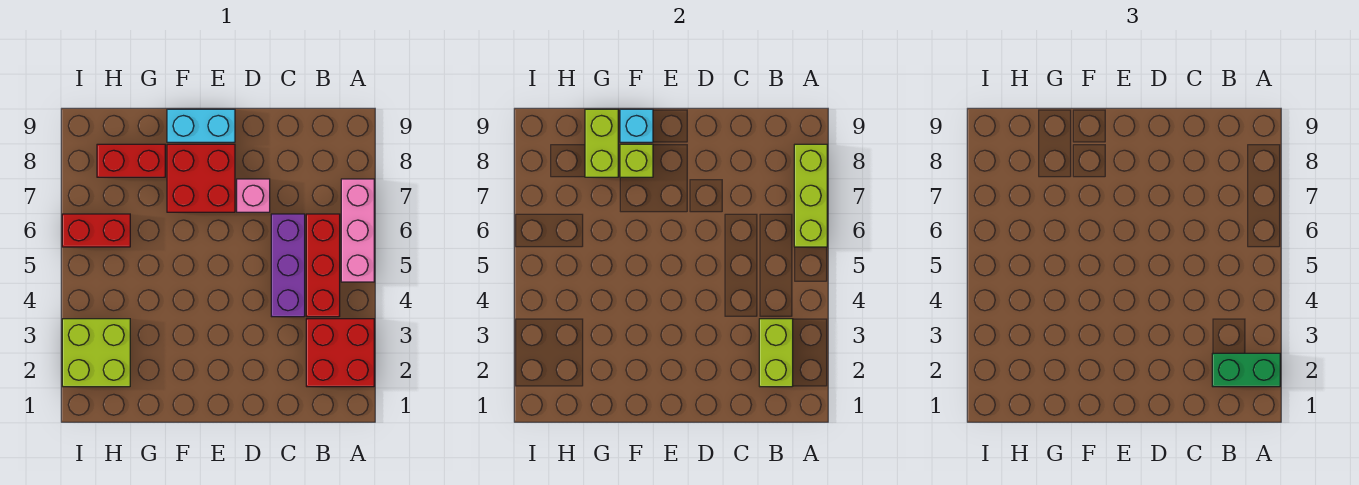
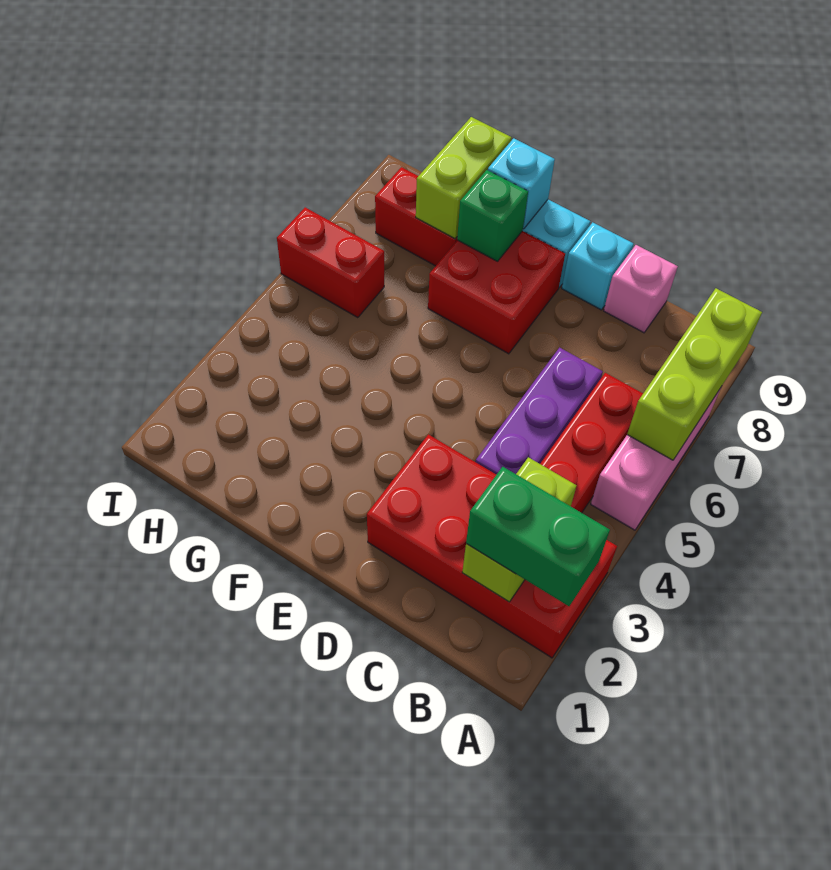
red brick A2:B3 level 1 -> red brick A2:D3 level 1
pink brick D7 level 1 -> pink brick C9 level 1
none -> cyan brick D9 level 1
lime brick F8 level 2 -> green brick F8 level 2
lime brick H2:I3 level 1 -> none

